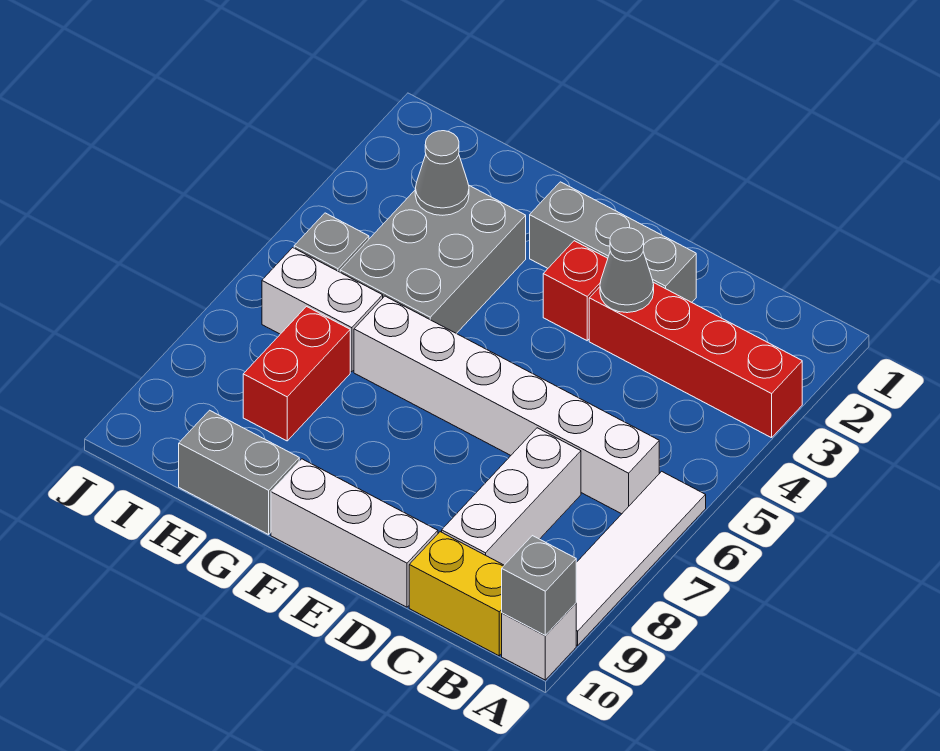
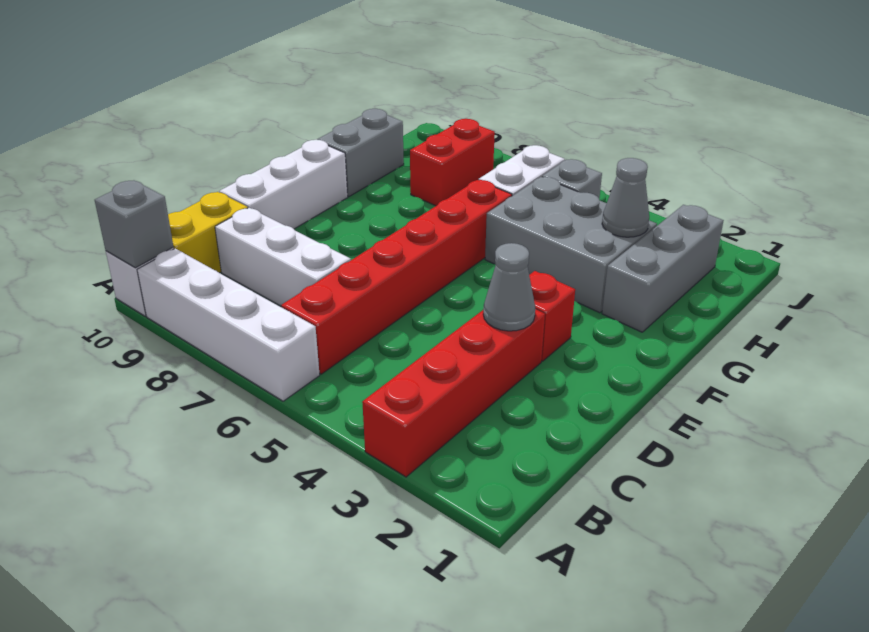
white tile A6:A9 level 1 -> white brick A6:A9 level 1
white brick B6:G6 level 1 -> red brick B6:G6 level 1
grey brick D2:F2 level 1 -> grey brick G2:I2 level 1
red brick H7:H8 level 1 -> red brick H8:I8 level 1

